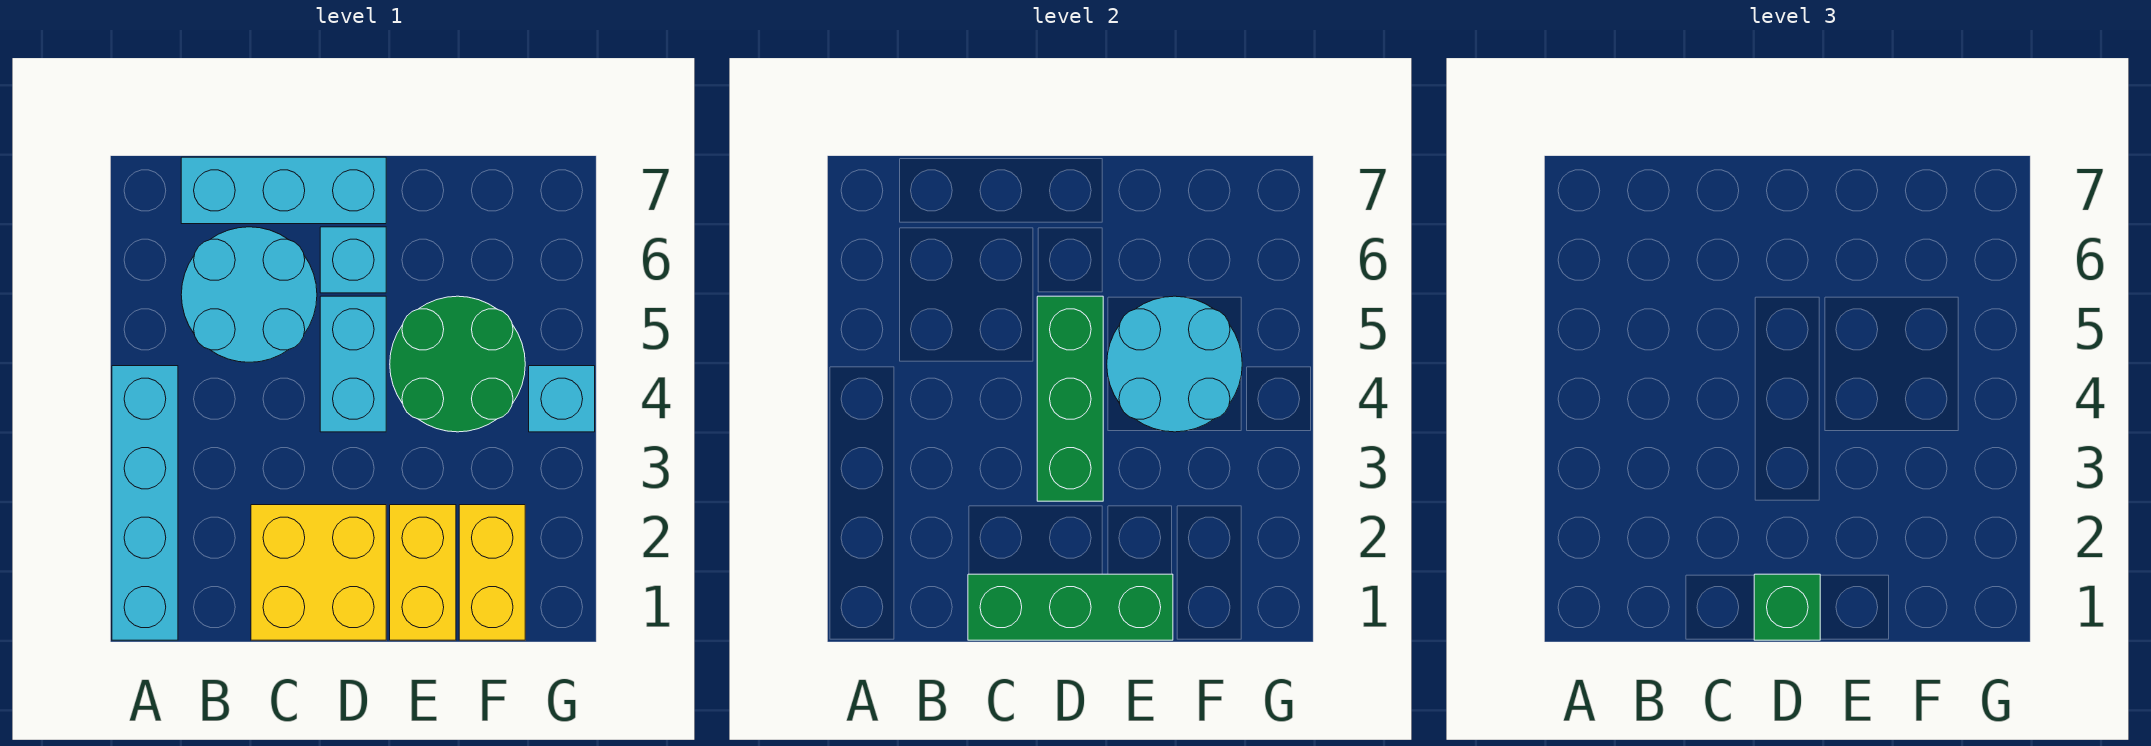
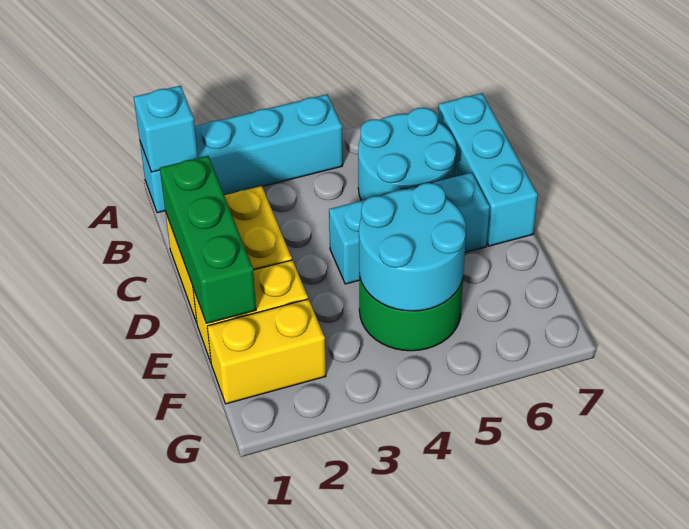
green brick D1 level 3 -> none
green brick D3:D5 level 2 -> none
cyan brick G4 level 1 -> cyan brick A1 level 2

